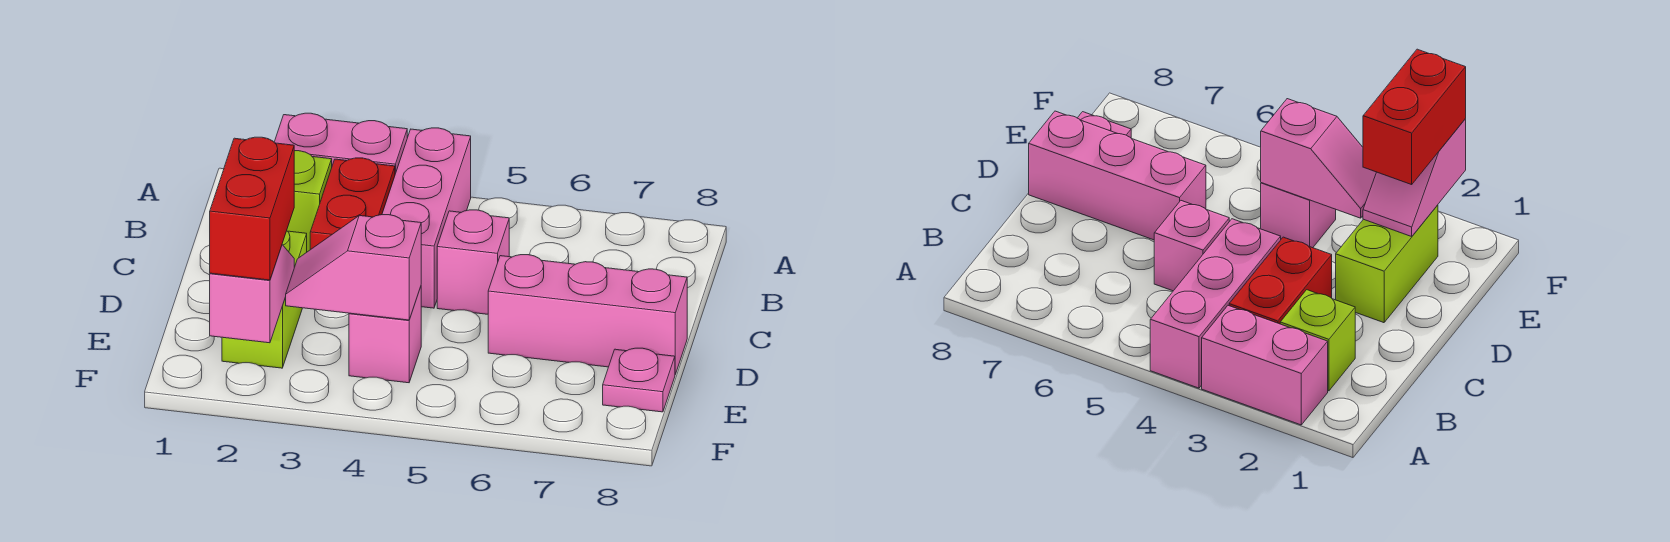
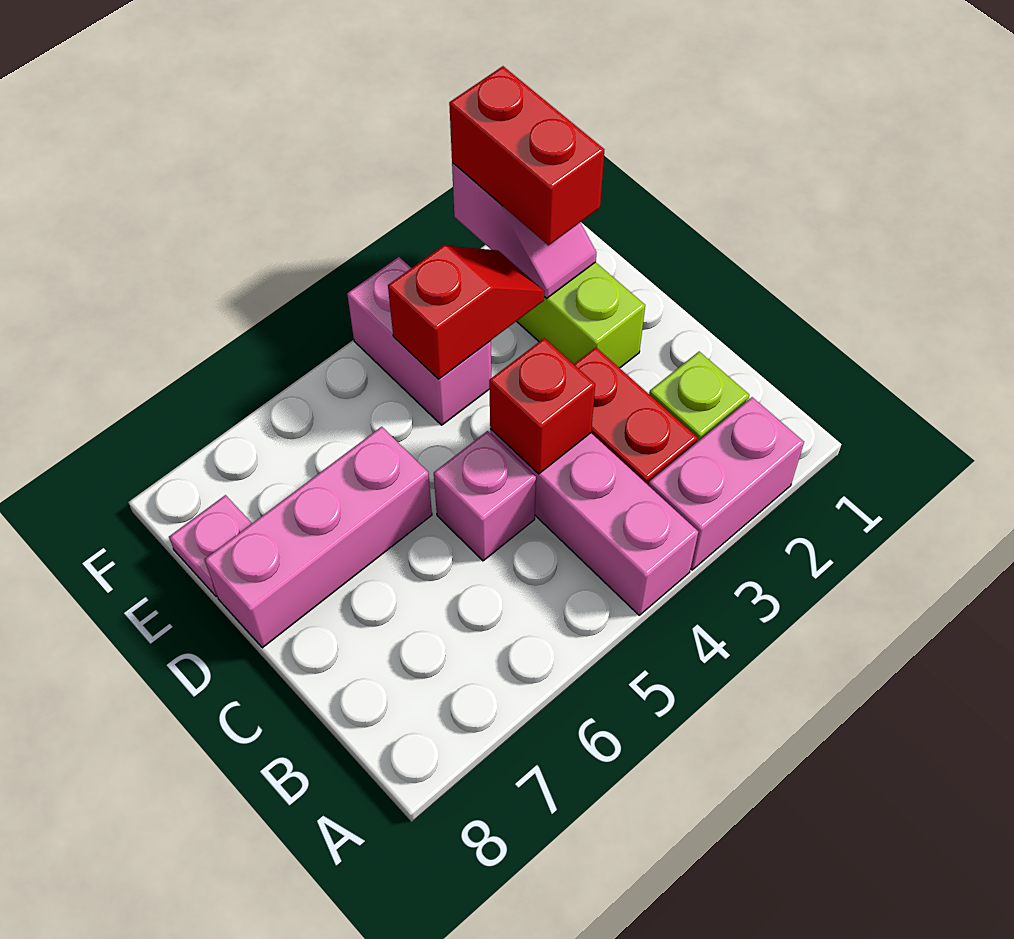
none -> red brick C4 level 2
pink slope E3:E4 level 2 top 4 -> red slope E3:E4 level 2 top 4
pink brick E4 level 1 -> pink brick E4:F4 level 1

